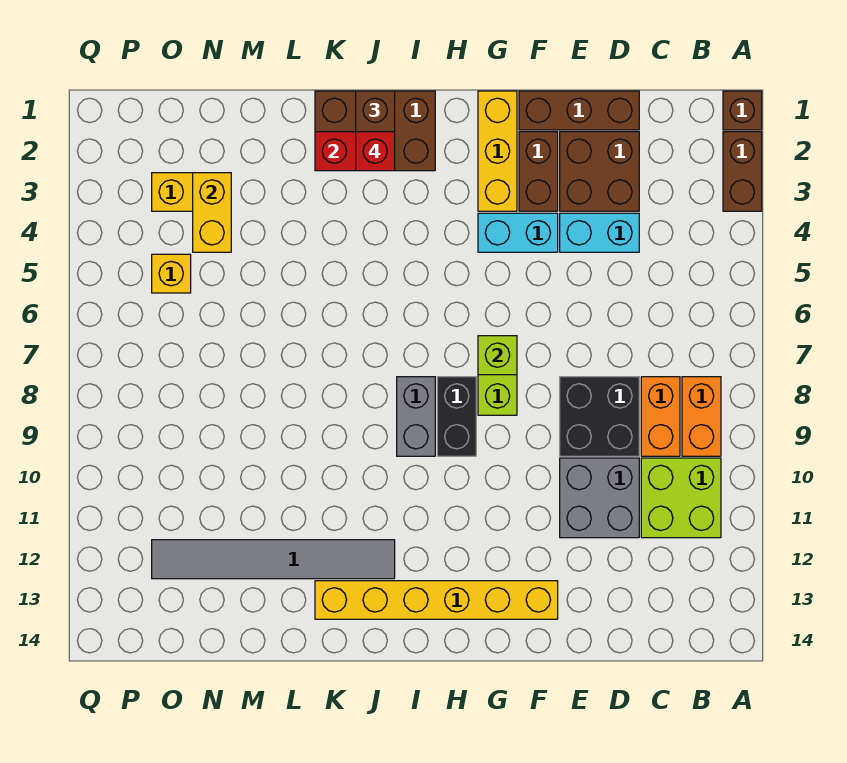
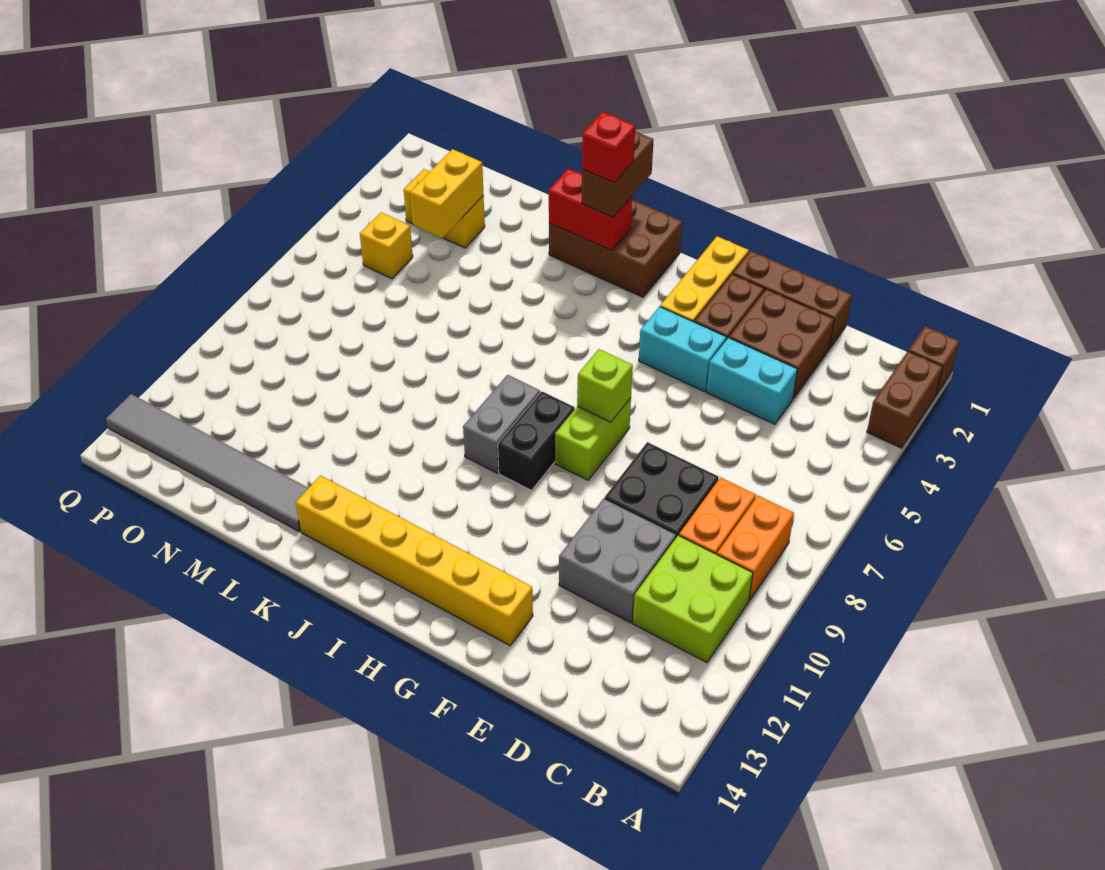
grey tile J12:O12 level 1 -> grey tile L13:Q13 level 1

